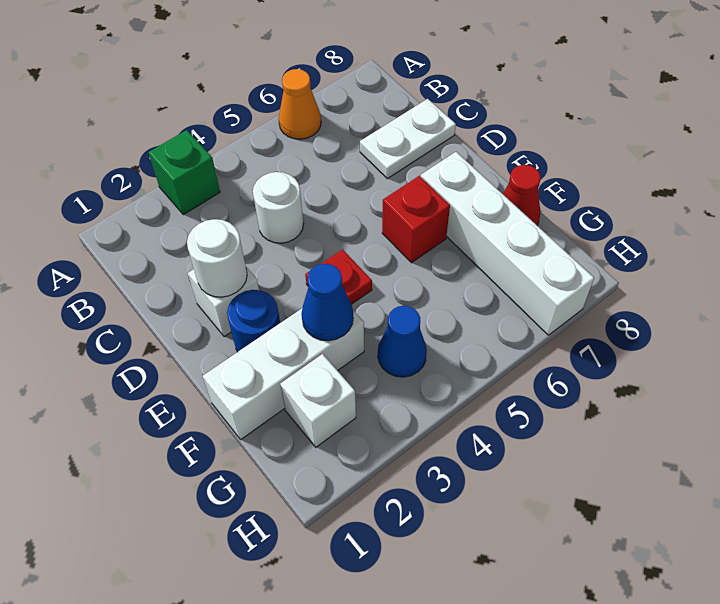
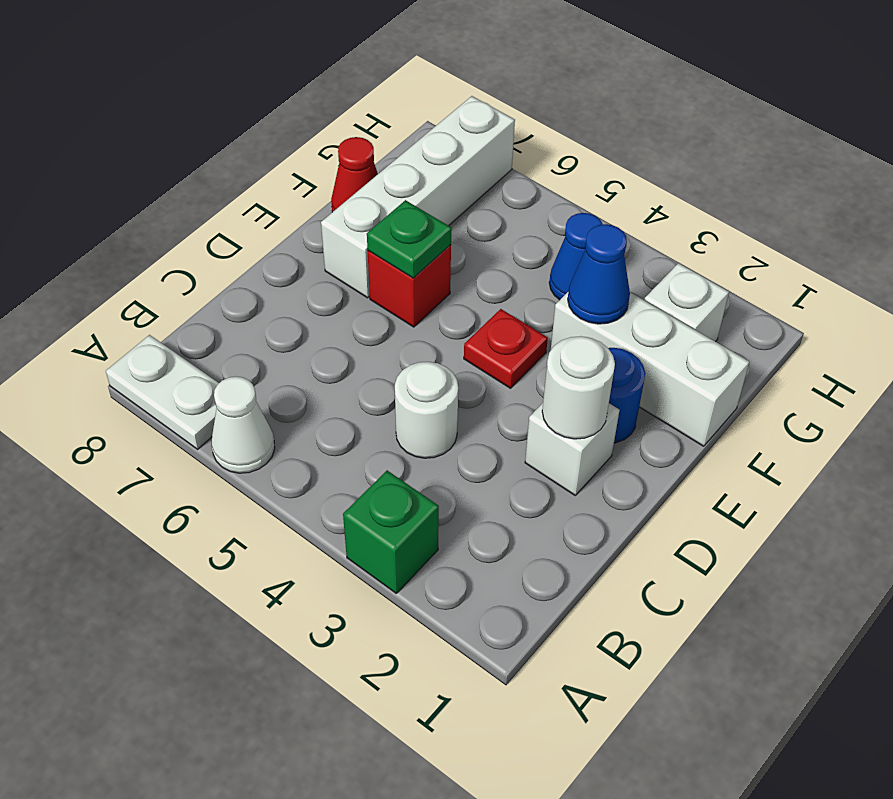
orange cone A6 level 1 -> white cone A6 level 1
white plate C7:C8 level 1 -> white plate A7:A8 level 1
none -> green plate E6 level 2

